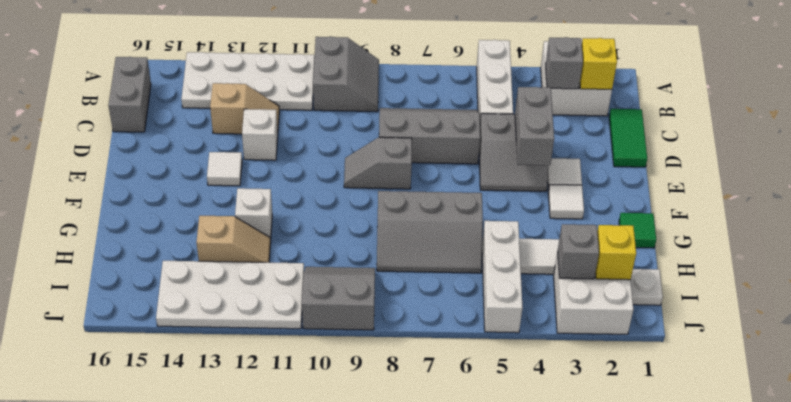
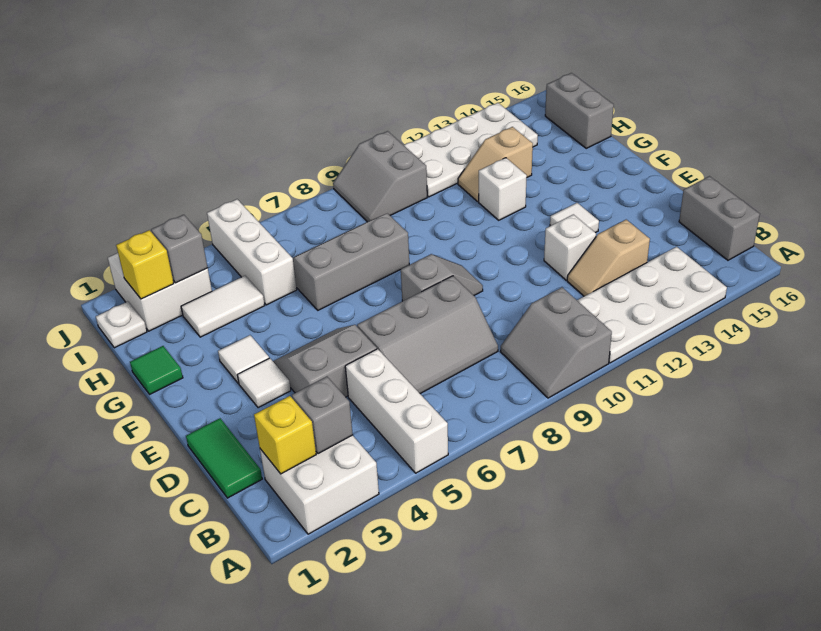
grey brick D4:E4 level 2 -> grey brick H16:I16 level 1
grey slope I9:J10 level 1 top J -> grey slope I9:J10 level 1 top 10

